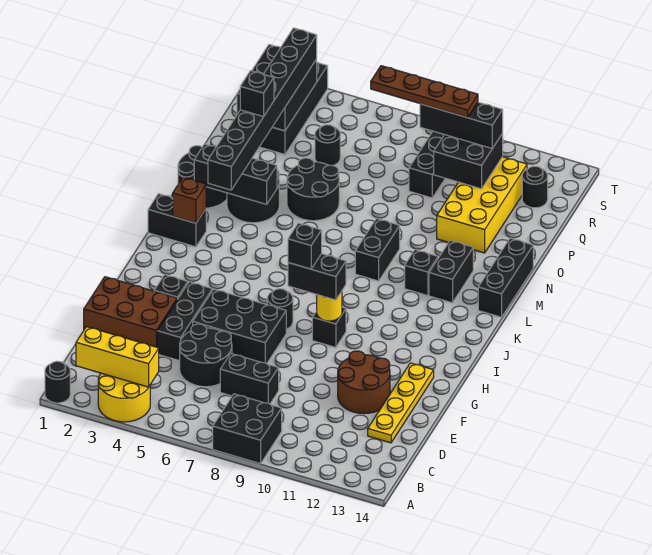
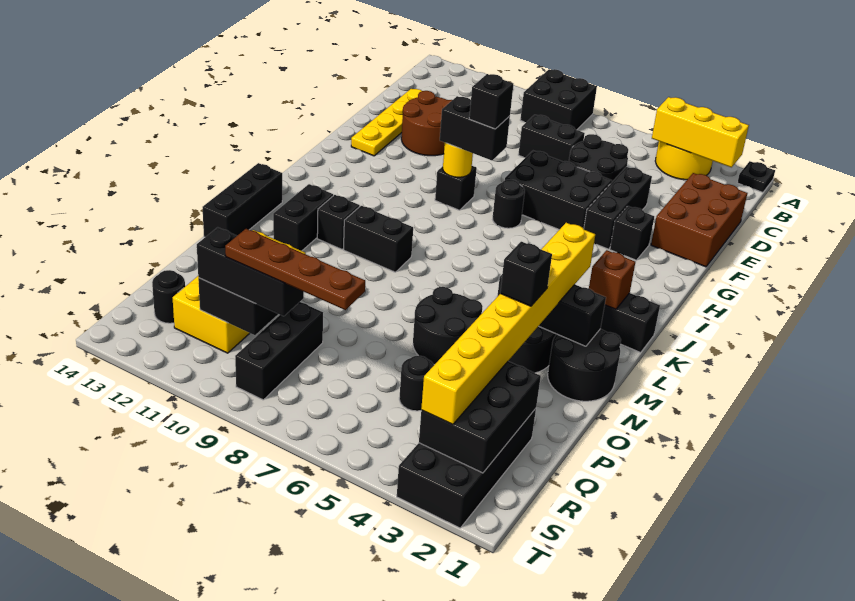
black round brick A1 level 1 -> black plate A1 level 1
brown brick E1:F3 level 1 -> brown brick D1:F2 level 1
black brick L3:S3 level 3 -> yellow brick L3:S3 level 3
black brick L9:M9 level 1 -> black brick L9:L10 level 1

